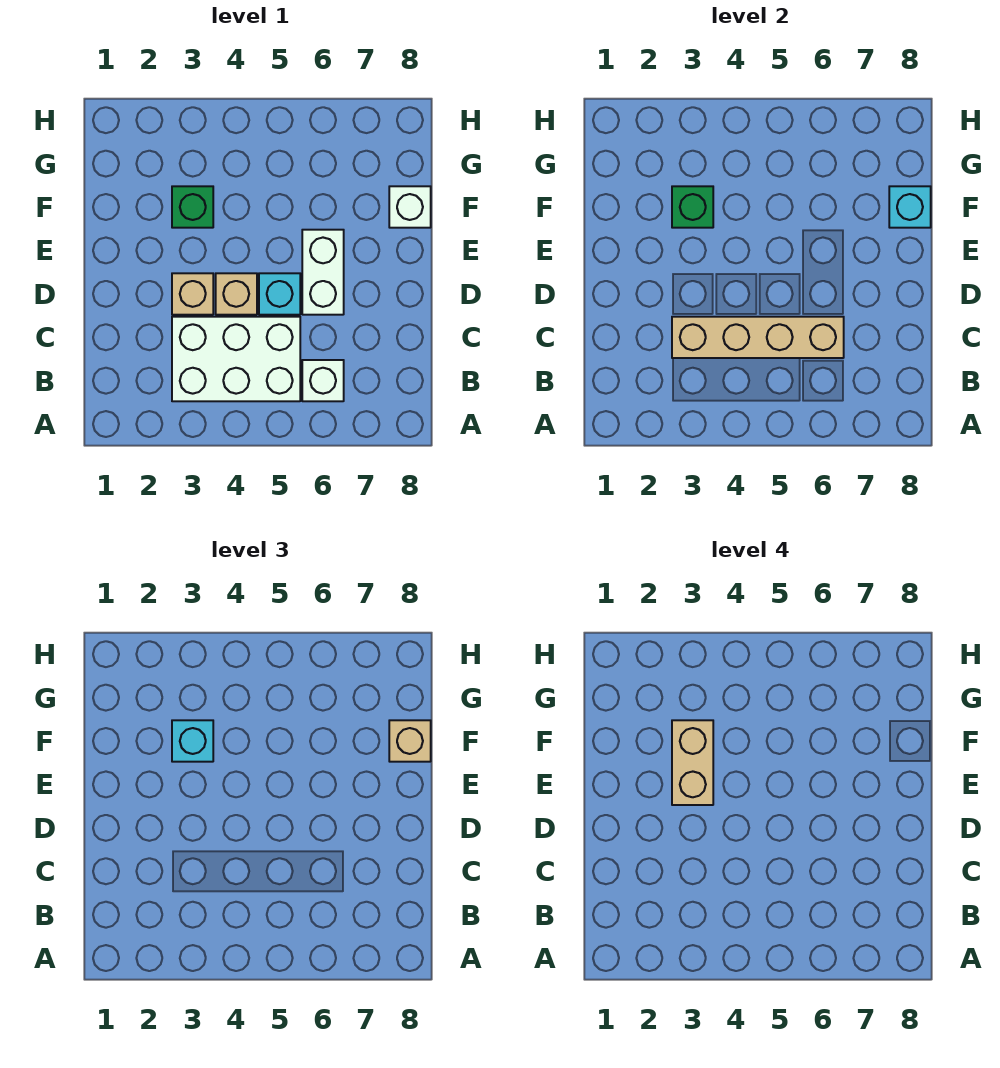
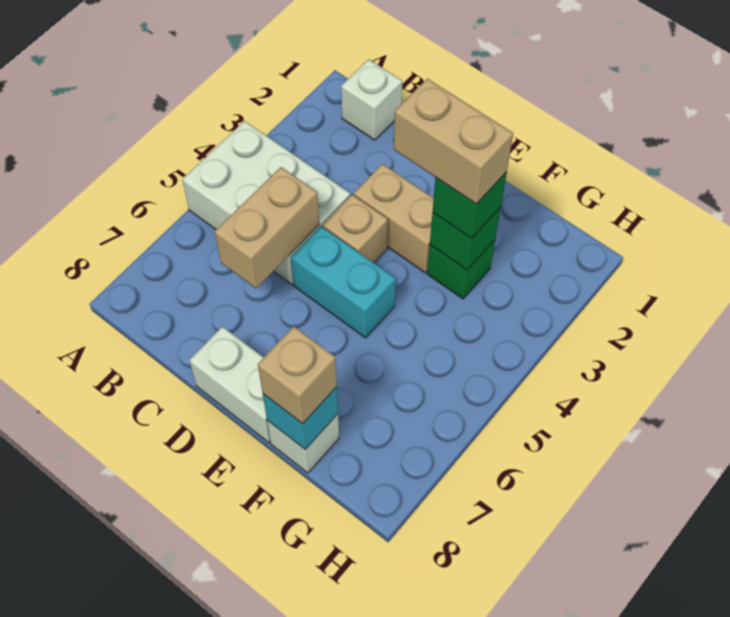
white brick B3:C5 level 1 -> white brick A4:C5 level 1
white brick B6 level 1 -> white brick B1 level 1
tan brick C3:C6 level 2 -> tan brick C5:C6 level 2
tan brick D3 level 1 -> tan brick D3:E3 level 1
cyan brick D5 level 1 -> cyan brick D5:E5 level 1
white brick D6:E6 level 1 -> white brick D8:E8 level 1
cyan brick F3 level 3 -> green brick F3 level 3

